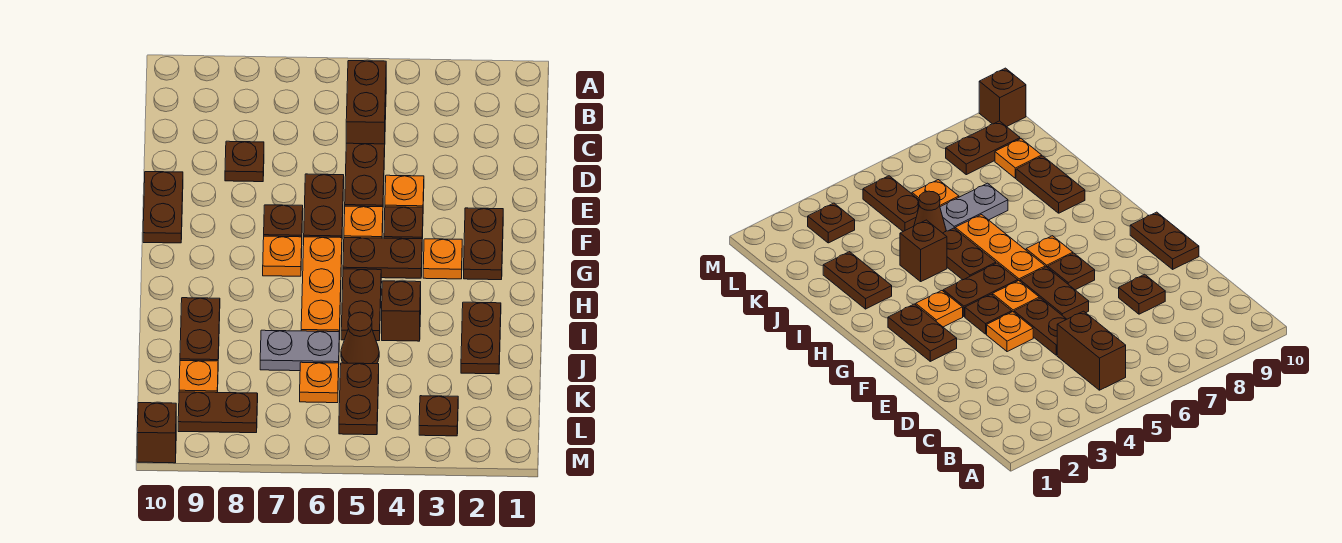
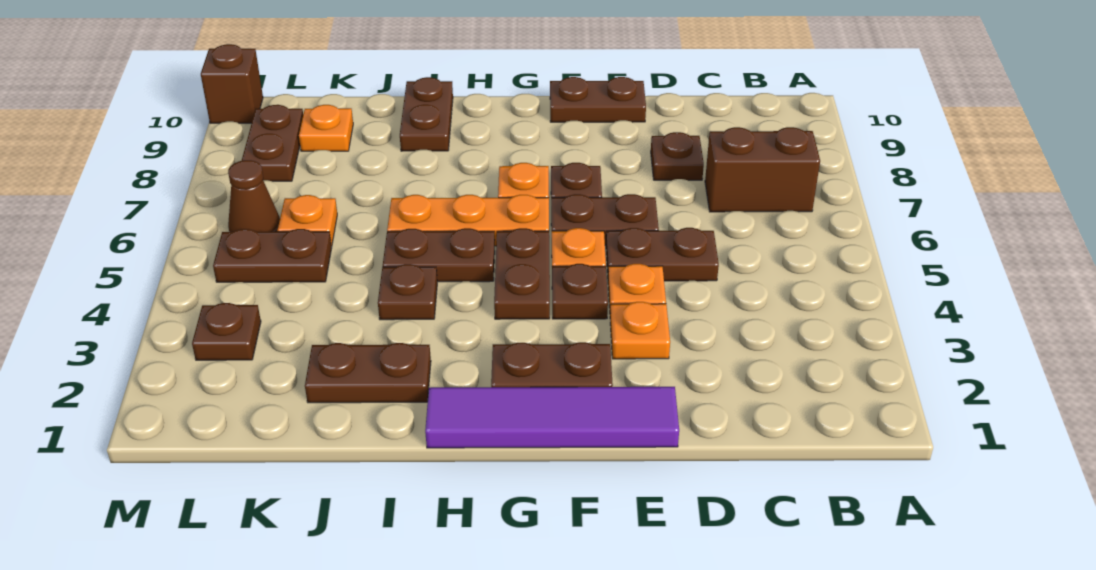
brown brick B5:C5 level 1 -> brown brick B7:C7 level 1
none -> purple tile E1:H1 level 1
orange plate G3 level 1 -> orange plate E3 level 1
brown brick I4 level 1 -> brown plate I4 level 1
brown plate I9:J9 level 1 -> brown plate I9:I10 level 1
brown cone J5 level 1 -> brown cone L6 level 1
grey plate J6:J7 level 1 -> none

